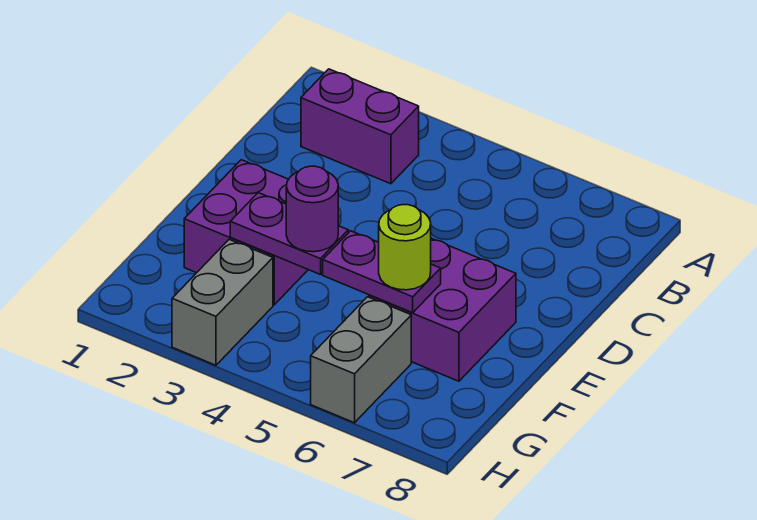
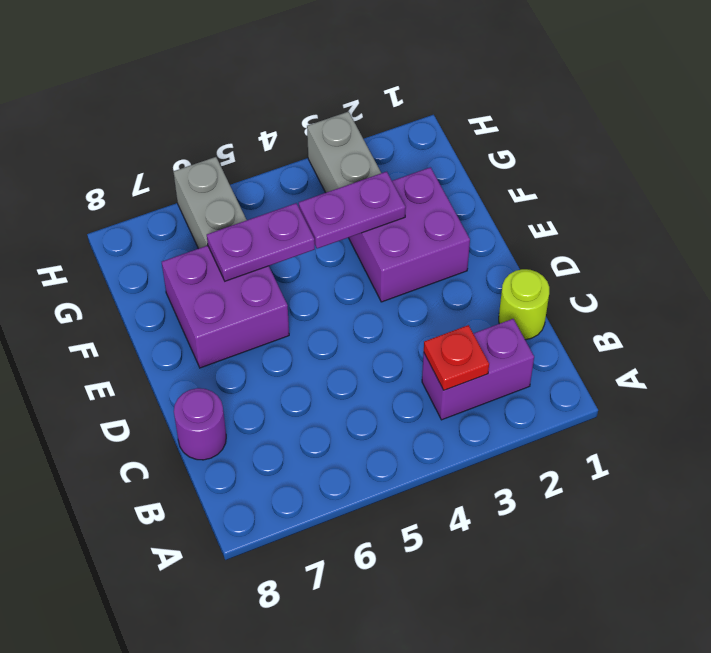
none -> red plate B3 level 2
purple round brick F4 level 3 -> purple round brick C8 level 1
lime round brick F6 level 3 -> lime round brick C1 level 1

